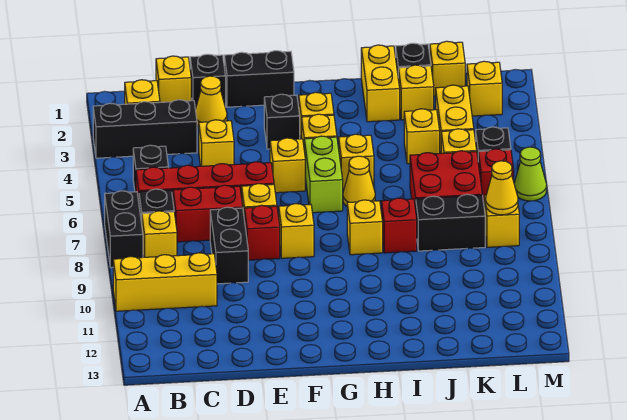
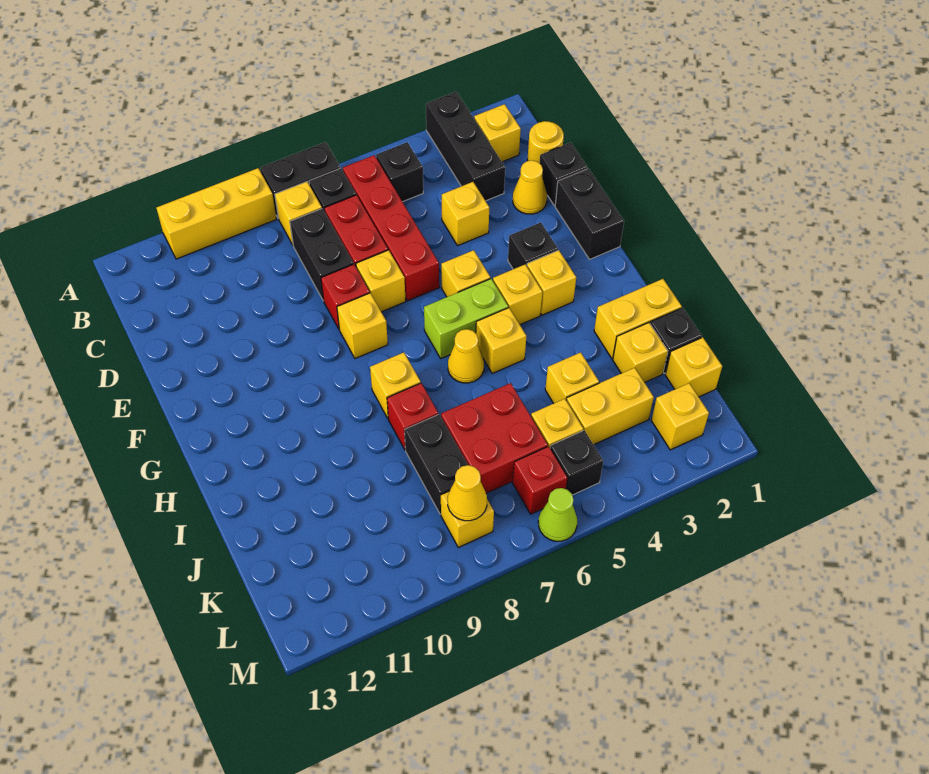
yellow brick A10:C10 level 1 -> yellow brick A9:A11 level 1
yellow brick C1 level 1 -> yellow round brick C1 level 1
black brick D8:D9 level 1 -> black brick C8:D8 level 1

